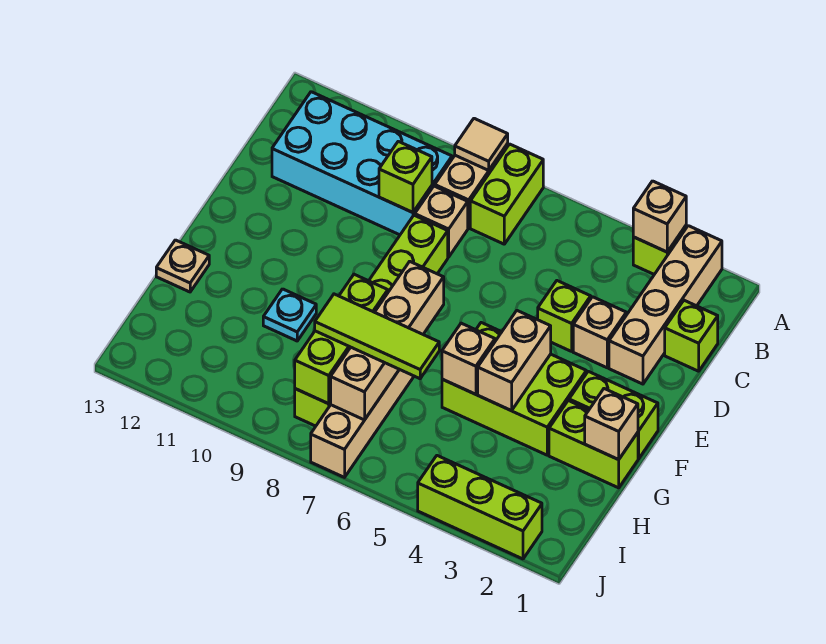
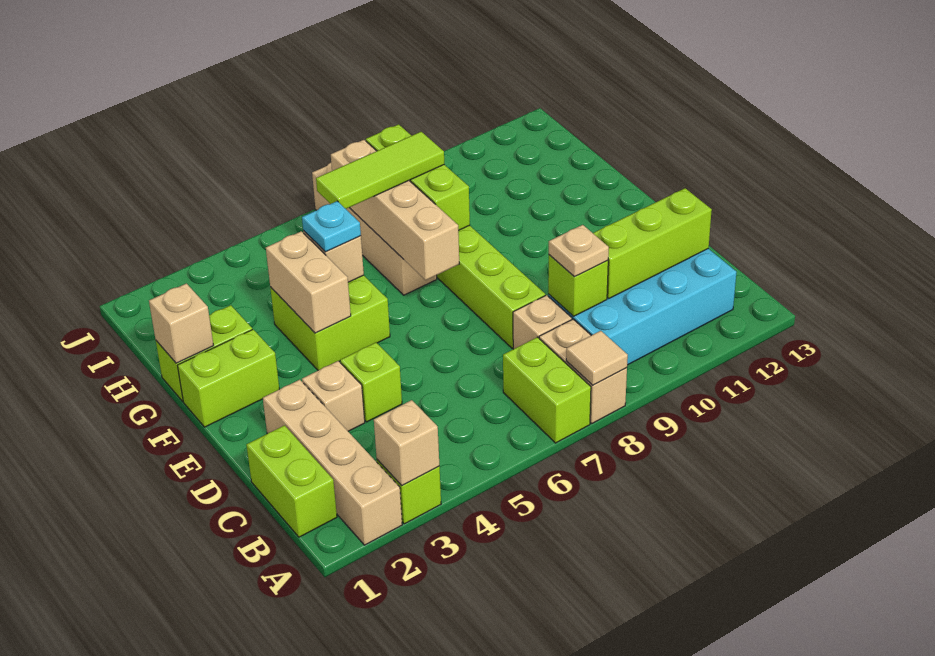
lime brick C1 level 1 -> lime brick B1:C1 level 1
lime brick F3:G5 level 1 -> lime brick F4:G5 level 1
cyan plate G10 level 1 -> cyan plate G5 level 3
tan plate G13 level 1 -> tan plate C9 level 3
lime brick J2:J4 level 1 -> lime brick C10:C12 level 2

